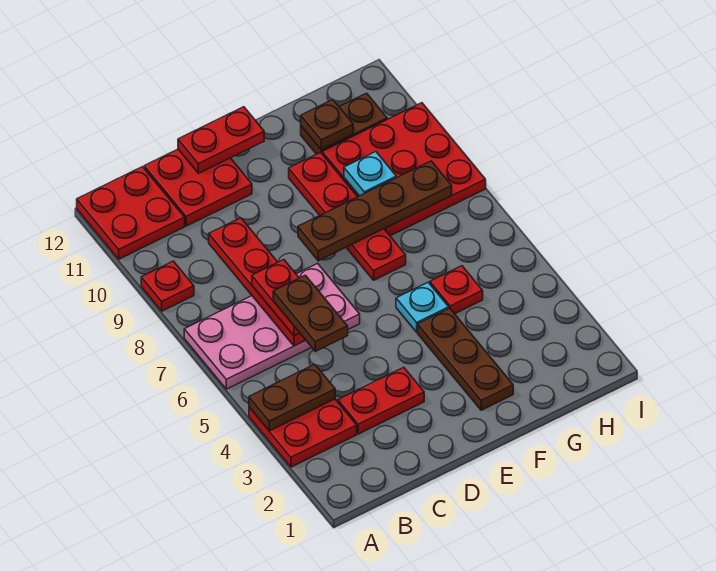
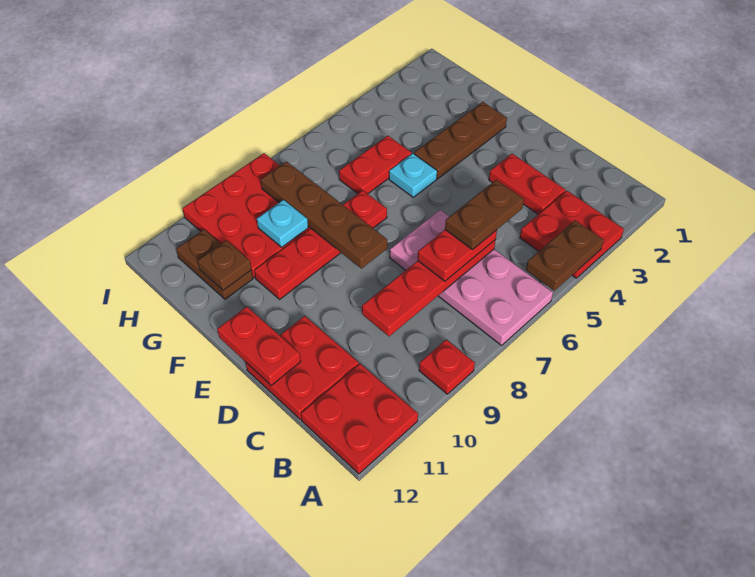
brown plate A4:B4 level 2 -> brown plate A4:A5 level 2
red plate G5 level 1 -> red plate G5:G6 level 1

